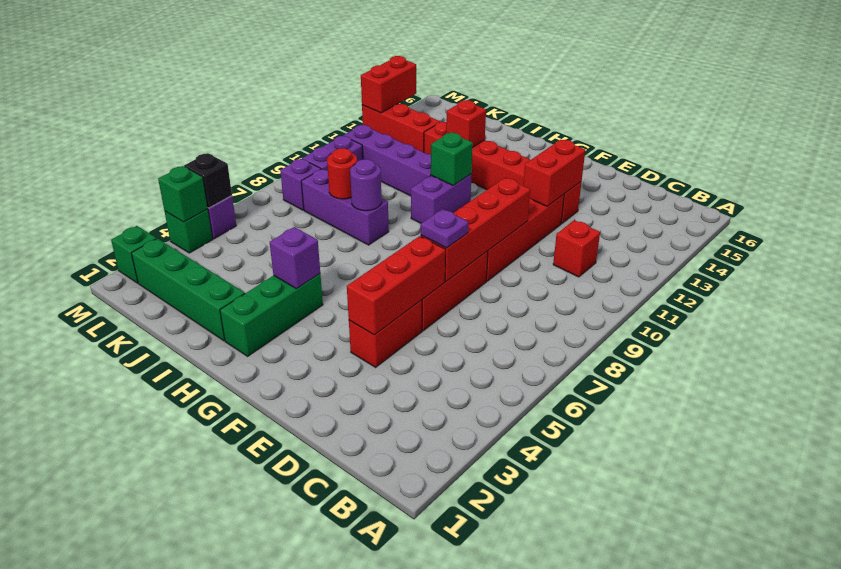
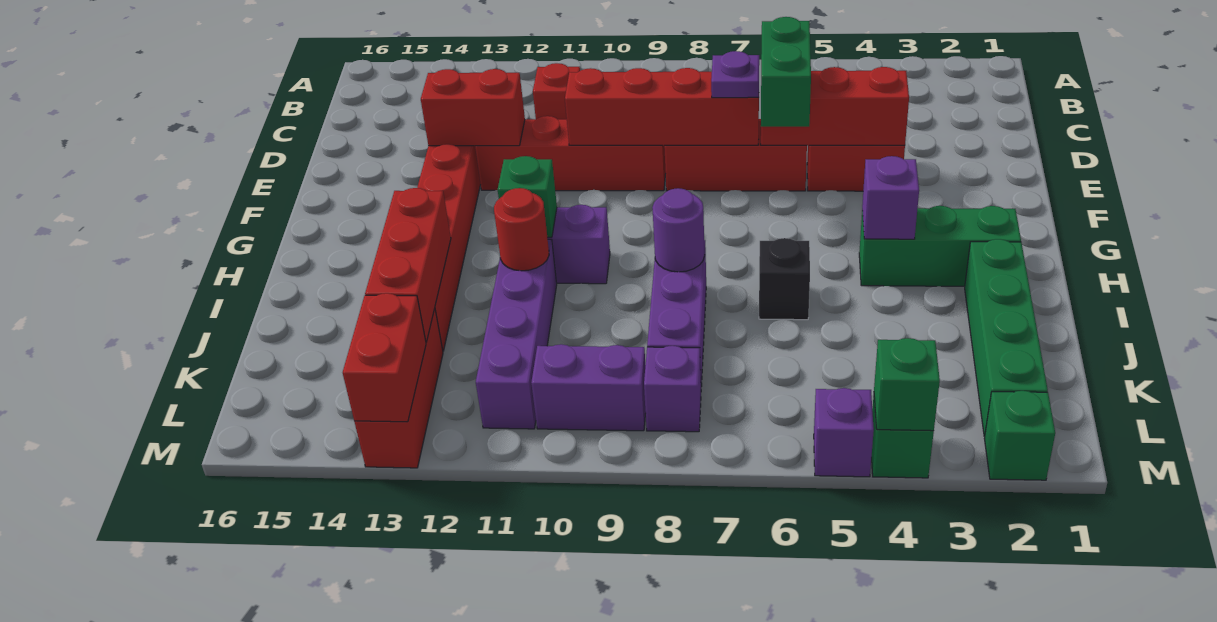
none -> green brick E6:F6 level 3
red brick I13 level 2 -> red brick I13:K13 level 2
red round brick J8 level 2 -> red round brick I11 level 2
black brick M5 level 2 -> black brick I6 level 1
red brick M13:M14 level 2 -> red brick L13:M13 level 2

